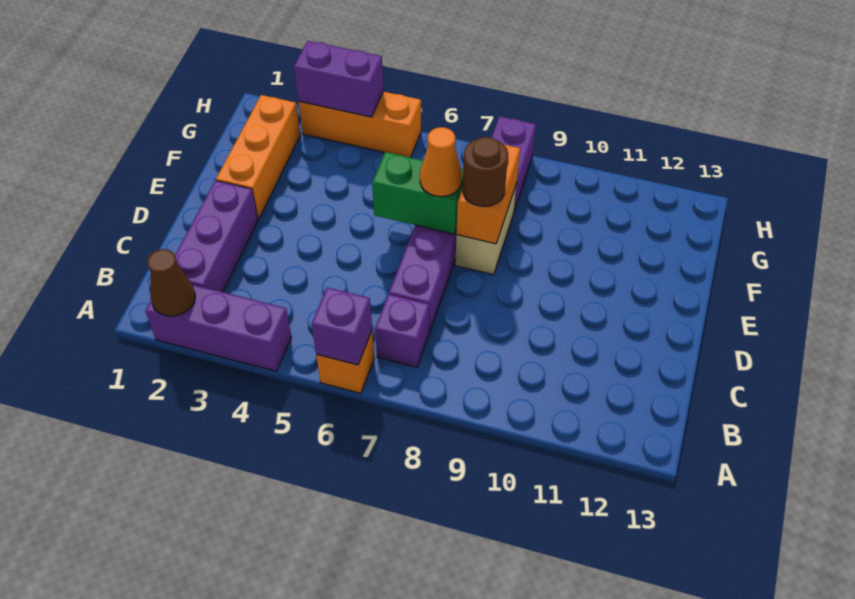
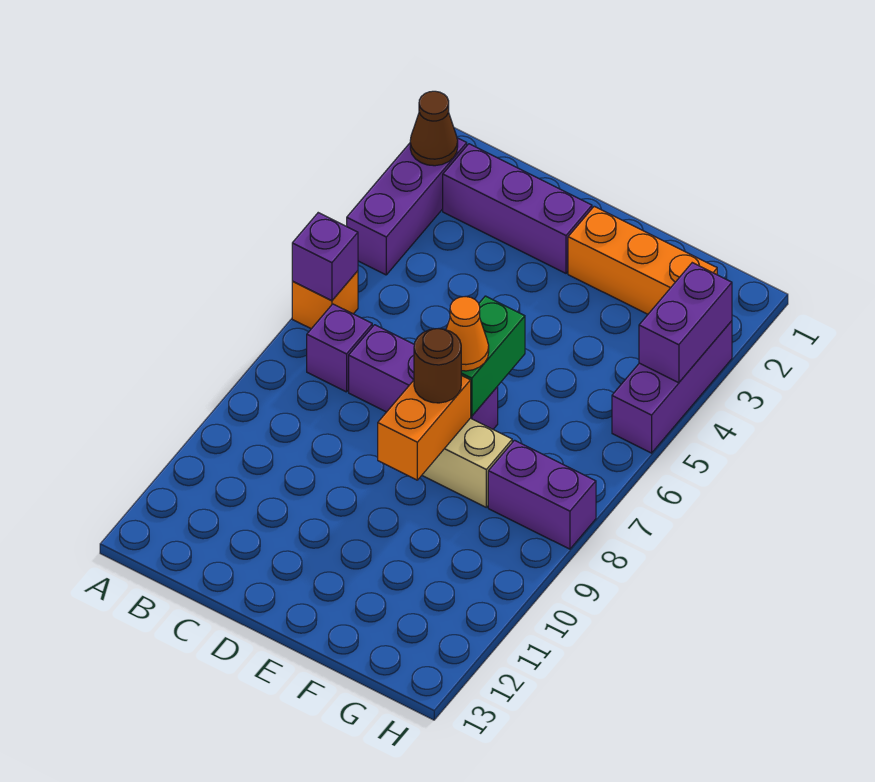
orange brick E8:F8 level 2 -> orange brick E8:E9 level 2
orange brick H3:H5 level 1 -> purple brick H3:H5 level 1

